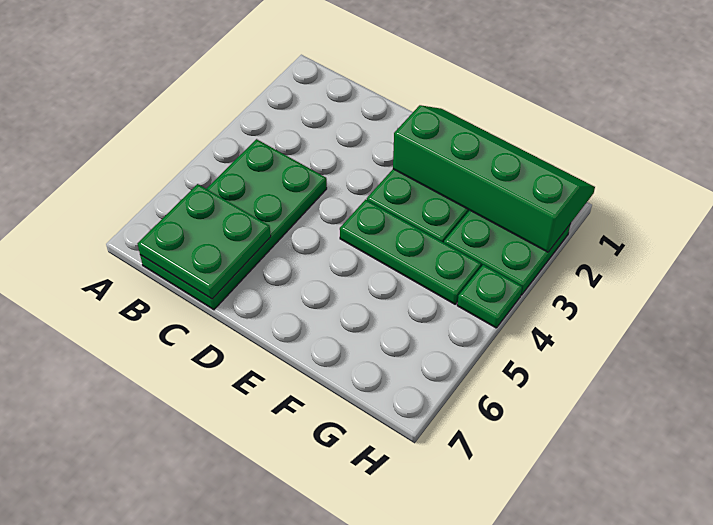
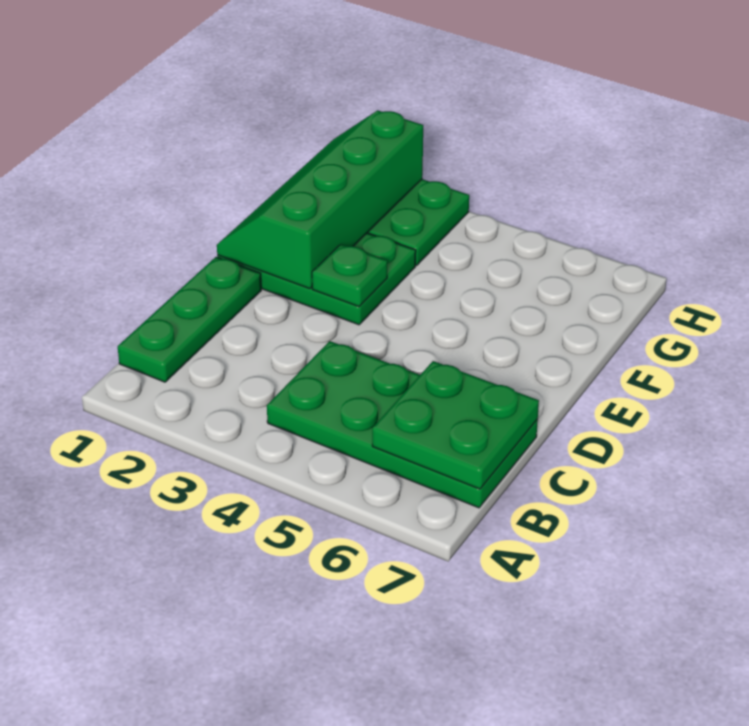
green plate E4:G4 level 1 -> green plate B1:D1 level 1
green plate H4 level 1 -> green plate E3 level 2

